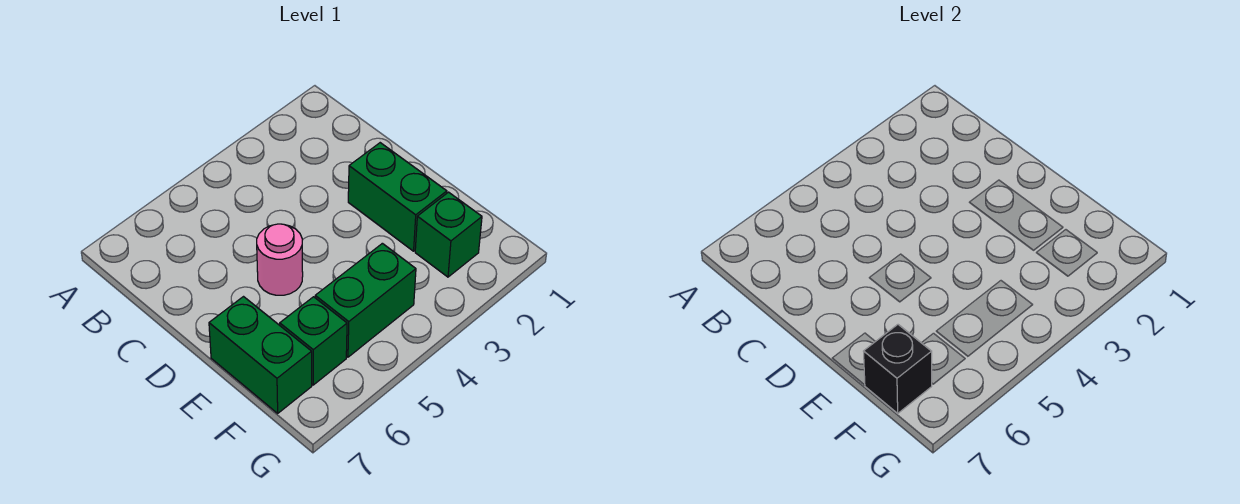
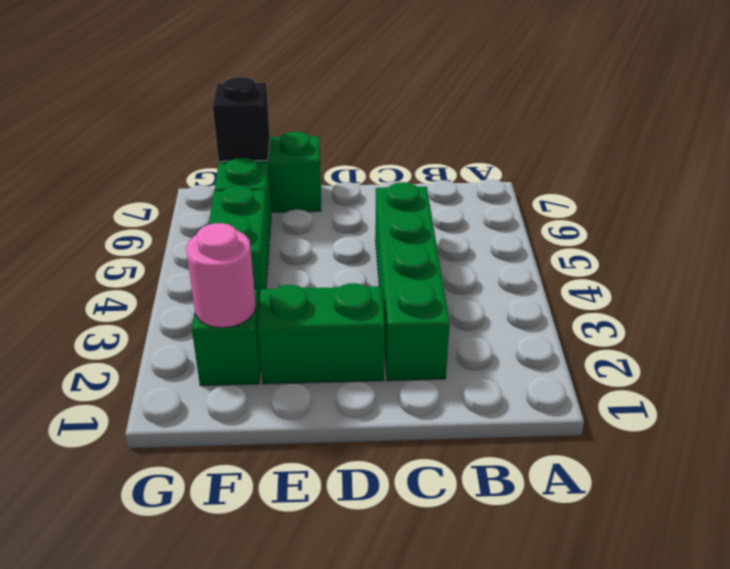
none -> green brick C2:C5 level 1
pink round brick D5 level 1 -> pink round brick F2 level 2

